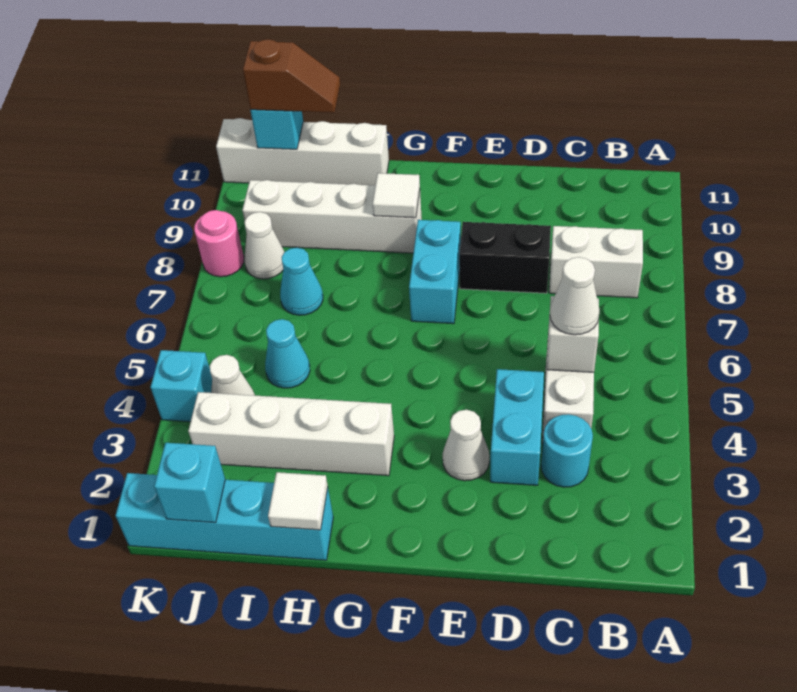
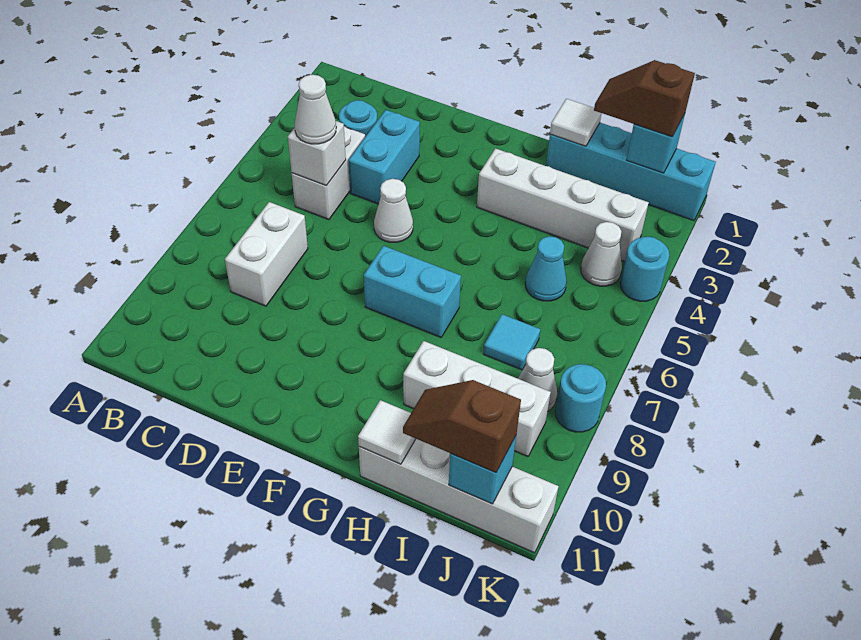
white brick B8:C8 level 1 -> white brick C7:C8 level 1
black brick D8:E8 level 1 -> none
white cone E3 level 1 -> white cone E5 level 1
cyan brick F7:F8 level 1 -> cyan brick F7:G7 level 1
white brick G9:J9 level 1 -> white brick H9:J9 level 1
white tile G9 level 2 -> white tile H11 level 2
none -> brown slope I1:J1 level 3 top J
cyan cone I7 level 1 -> cyan tile I7 level 1
cyan brick K4 level 1 -> cyan round brick K4 level 1
pink round brick K8 level 1 -> cyan round brick K8 level 1

